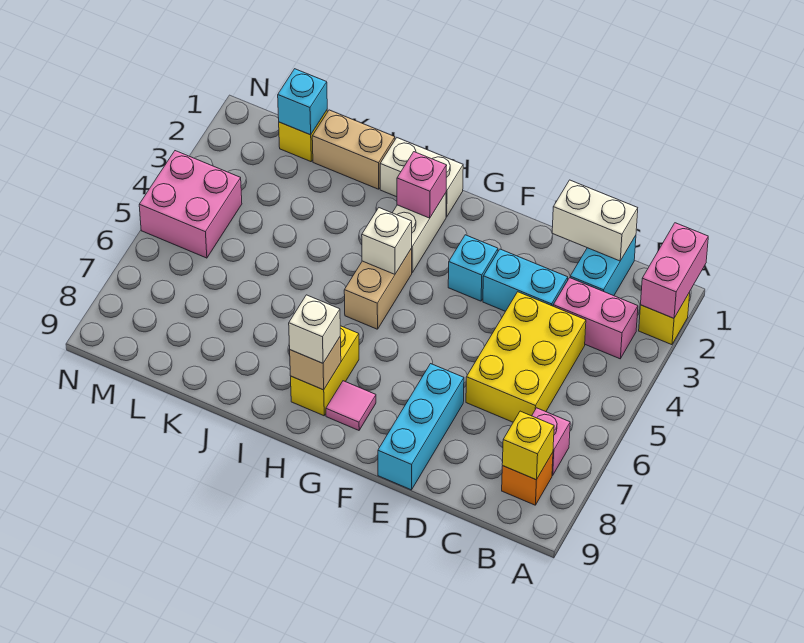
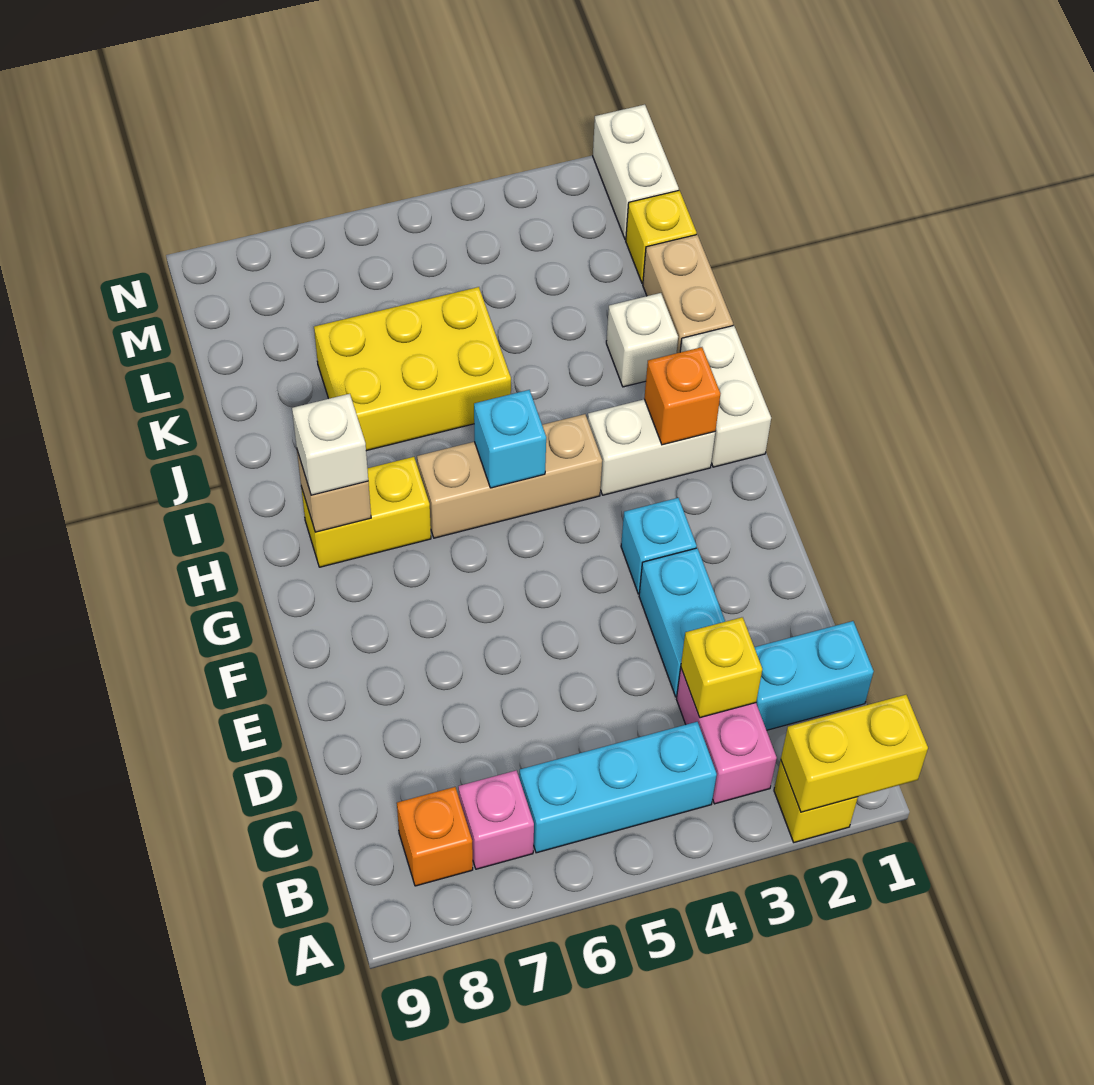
pink brick A1:A2 level 2 -> yellow brick A1:A2 level 2
yellow brick B8 level 2 -> yellow brick C3 level 2
white brick C1:D1 level 2 -> white brick M1:N1 level 1
yellow brick C4:D6 level 1 -> yellow brick J5:K7 level 1
cyan brick E7:E9 level 1 -> cyan brick B4:B6 level 1
pink tile G8 level 1 -> none
pink brick H2 level 2 -> orange brick H2 level 2
tan brick H4:H5 level 1 -> tan brick H4:H6 level 1
white brick H4 level 2 -> white brick J2 level 1
cyan brick L1 level 2 -> cyan brick H5 level 2
pink brick M4:N5 level 1 -> none

